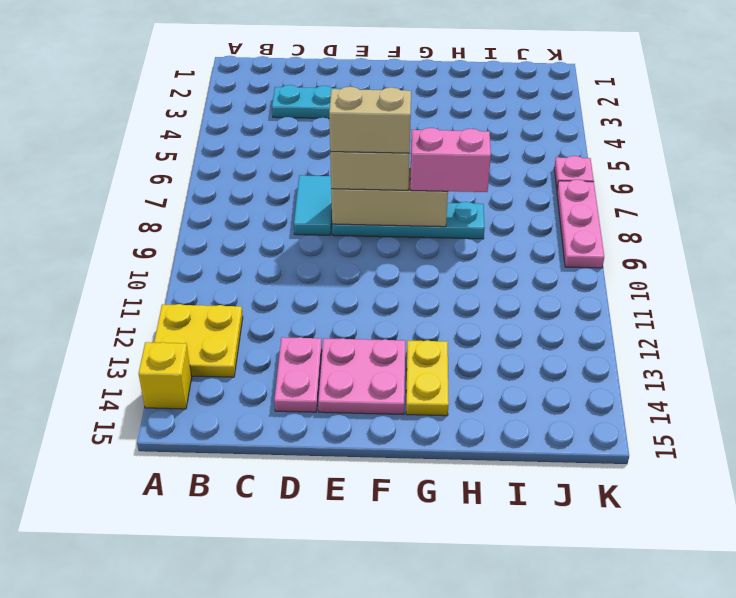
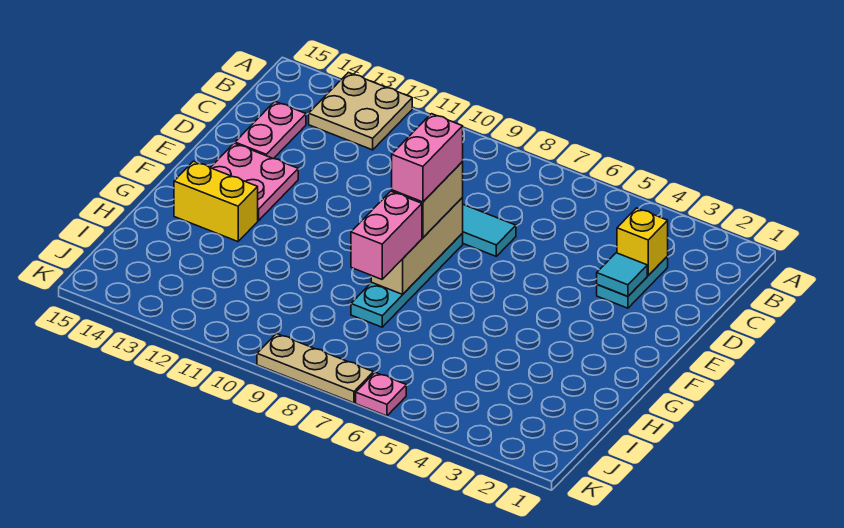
yellow plate A12:B13 level 1 -> tan plate A12:B13 level 1
yellow brick A14 level 1 -> yellow brick C3 level 2
none -> cyan tile D3 level 2
pink plate D13:D14 level 1 -> pink plate C14:D14 level 1
tan brick E8:F8 level 4 -> pink brick E8:F8 level 4
yellow plate G13:G14 level 1 -> yellow brick G13:G14 level 1
pink plate K7:K9 level 1 -> tan plate K7:K9 level 1

